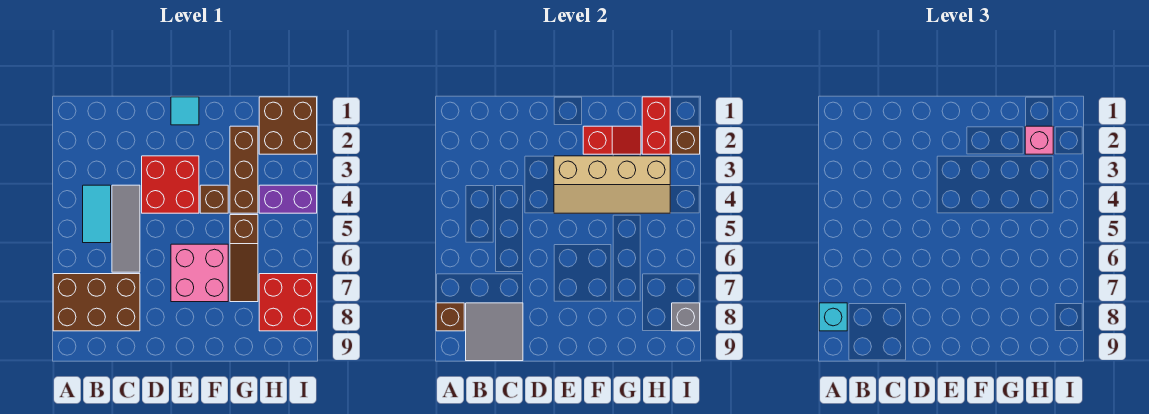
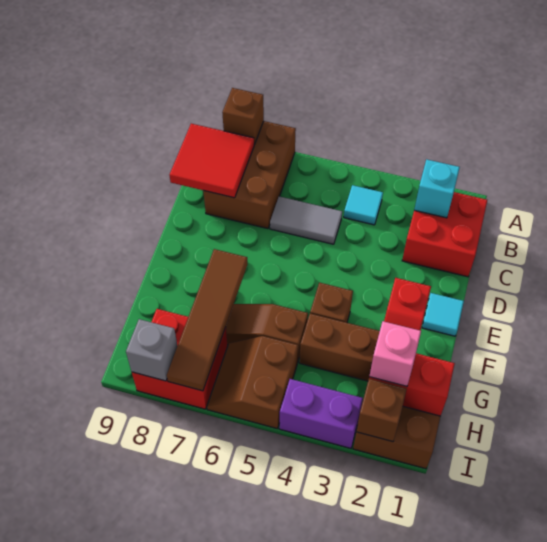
cyan brick A8 level 3 -> cyan brick B2 level 2
cyan tile B4:B5 level 1 -> cyan tile B4 level 1
grey tile B8:C9 level 2 -> red tile B8:C9 level 2
grey tile C4:C6 level 1 -> grey tile C5:C6 level 1
red brick D3:E4 level 1 -> red brick B1:C2 level 1
tan slope E3:H4 level 2 top 3 -> none
pink brick E6:F7 level 1 -> none
none -> brown tile F7:I7 level 2
purple brick H4:I4 level 1 -> purple brick I3:I4 level 1
none -> brown slope H5:I6 level 1 top 5

